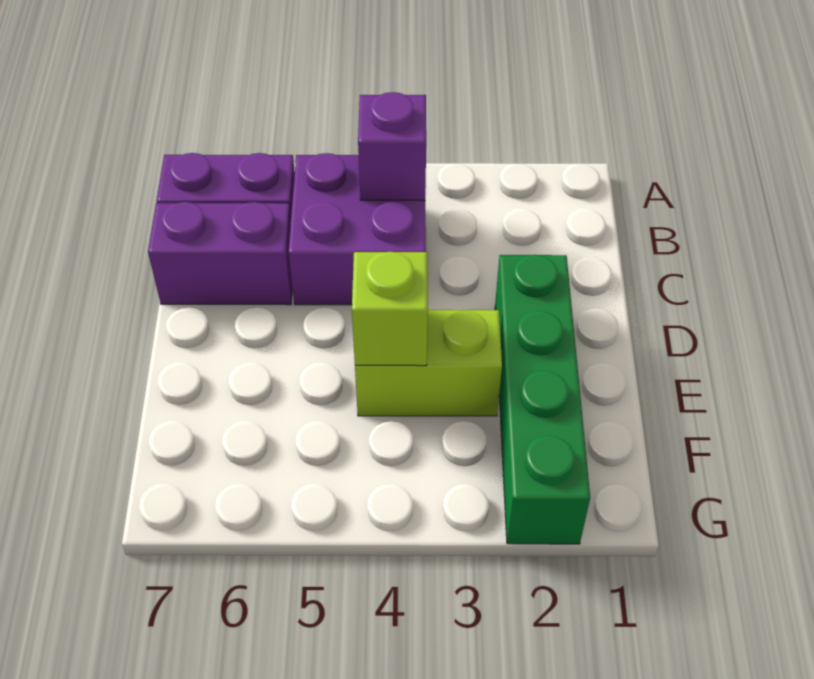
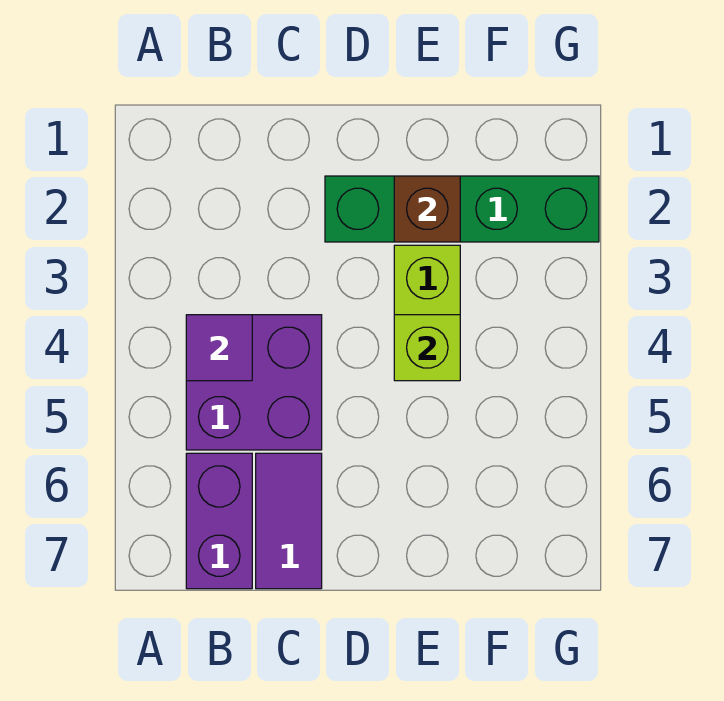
purple brick B4 level 2 -> purple tile B4 level 2
purple brick C6:C7 level 1 -> purple tile C6:C7 level 1
none -> brown brick E2 level 2

